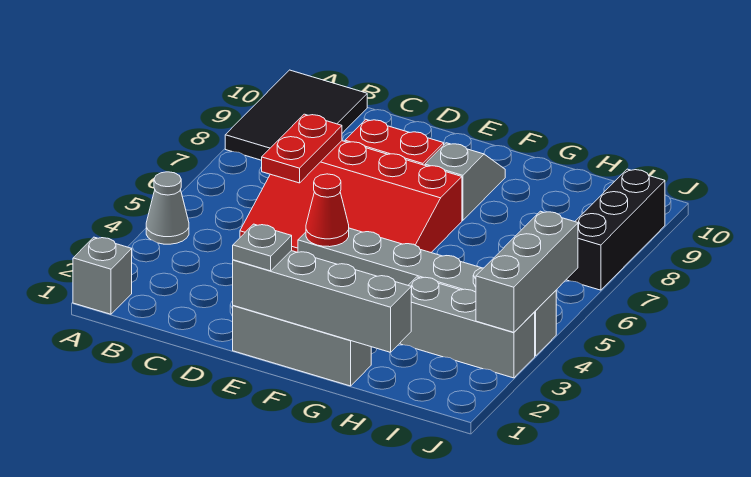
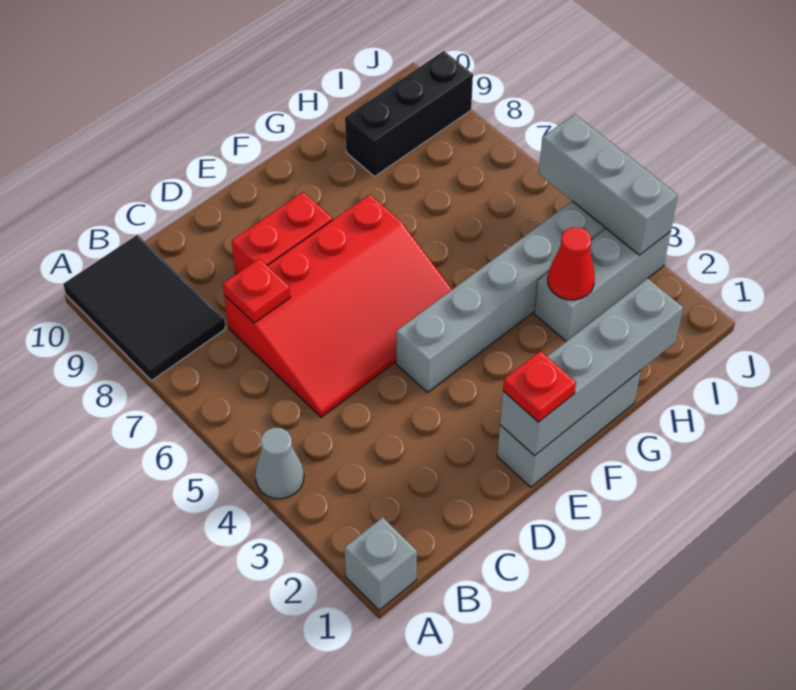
red plate C6:C7 level 2 -> red plate C7 level 2
grey plate E1 level 3 -> red plate E1 level 3
red cone E4 level 2 -> red cone H3 level 2
grey slope F8:F9 level 1 top 8 -> none
black brick J7:J9 level 1 -> black brick H9:J9 level 1

